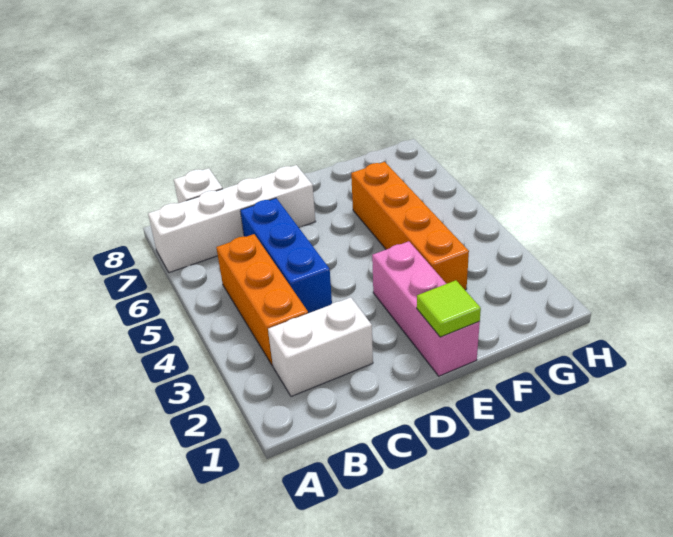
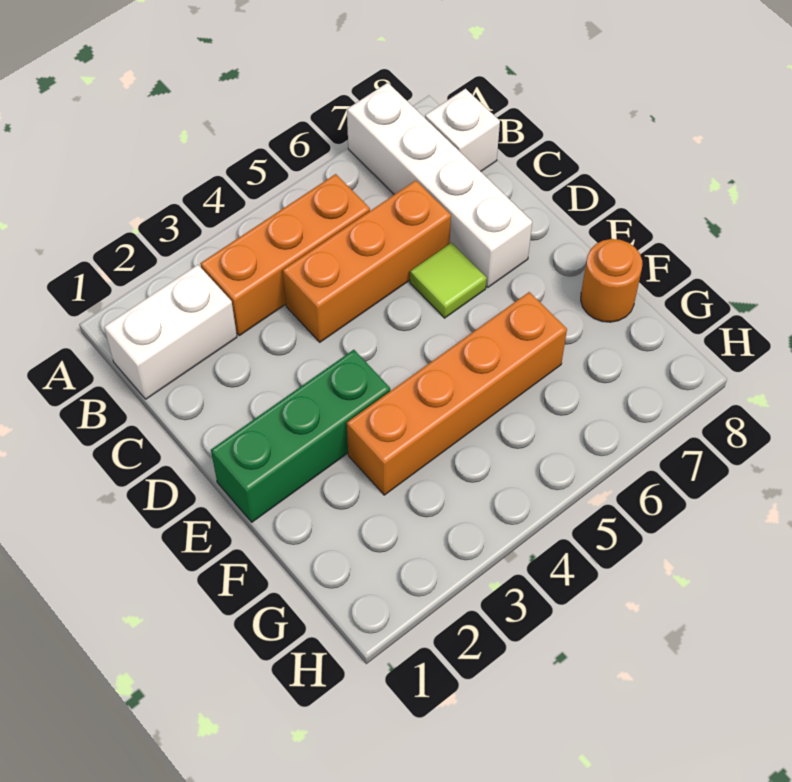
white brick B2:C2 level 1 -> white brick B1:B2 level 1
blue brick C4:C6 level 1 -> orange brick C4:C6 level 1
pink brick E1:E3 level 1 -> green brick E1:E3 level 1
lime tile E1 level 2 -> lime tile D6 level 1
none -> orange round brick F8 level 1

